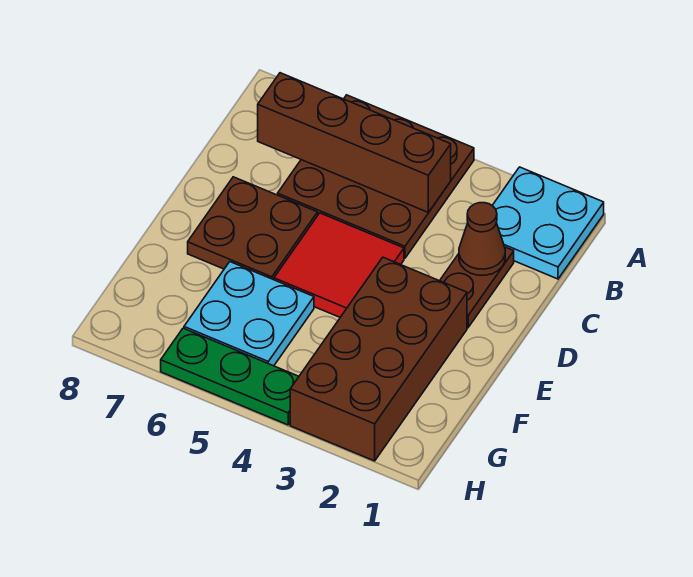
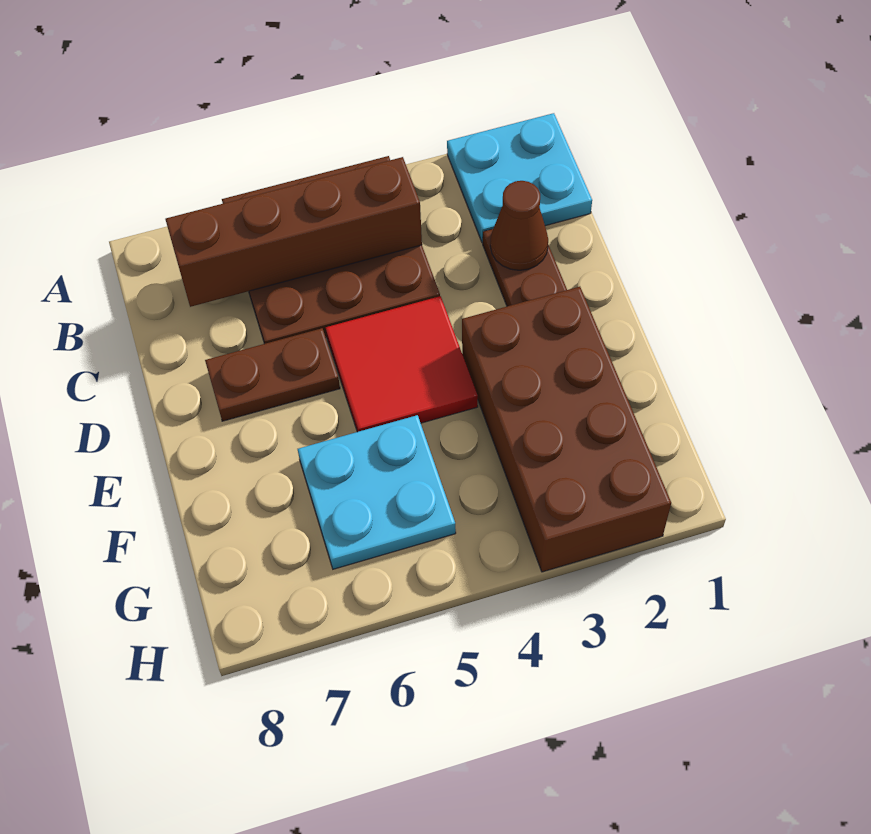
brown plate D6:E7 level 1 -> brown plate D6:D7 level 1
green plate H4:H6 level 1 -> none

